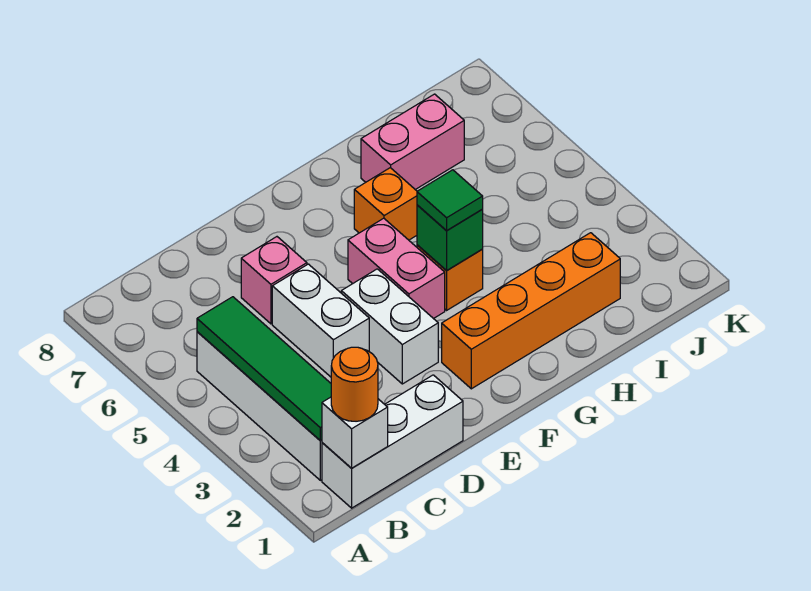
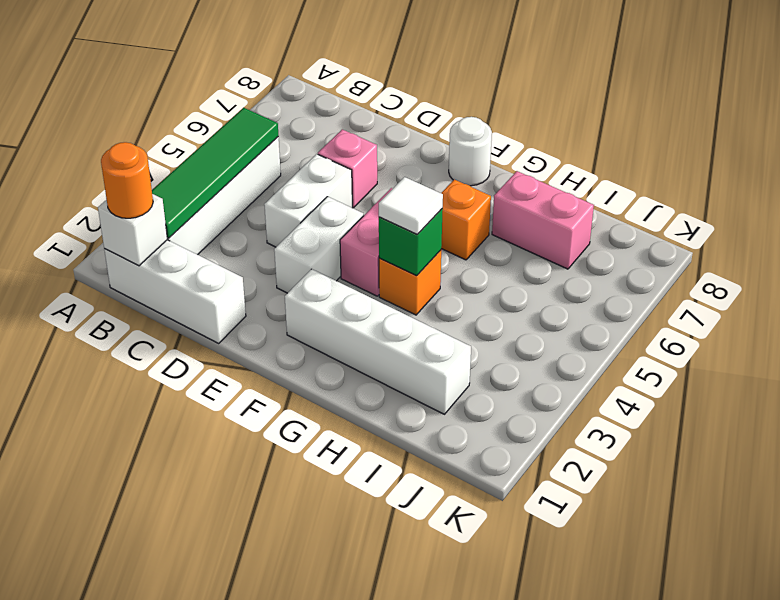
orange brick F2:I2 level 1 -> white brick F2:I2 level 1
none -> white round brick F8 level 1
green tile G4 level 3 -> white tile G4 level 3

